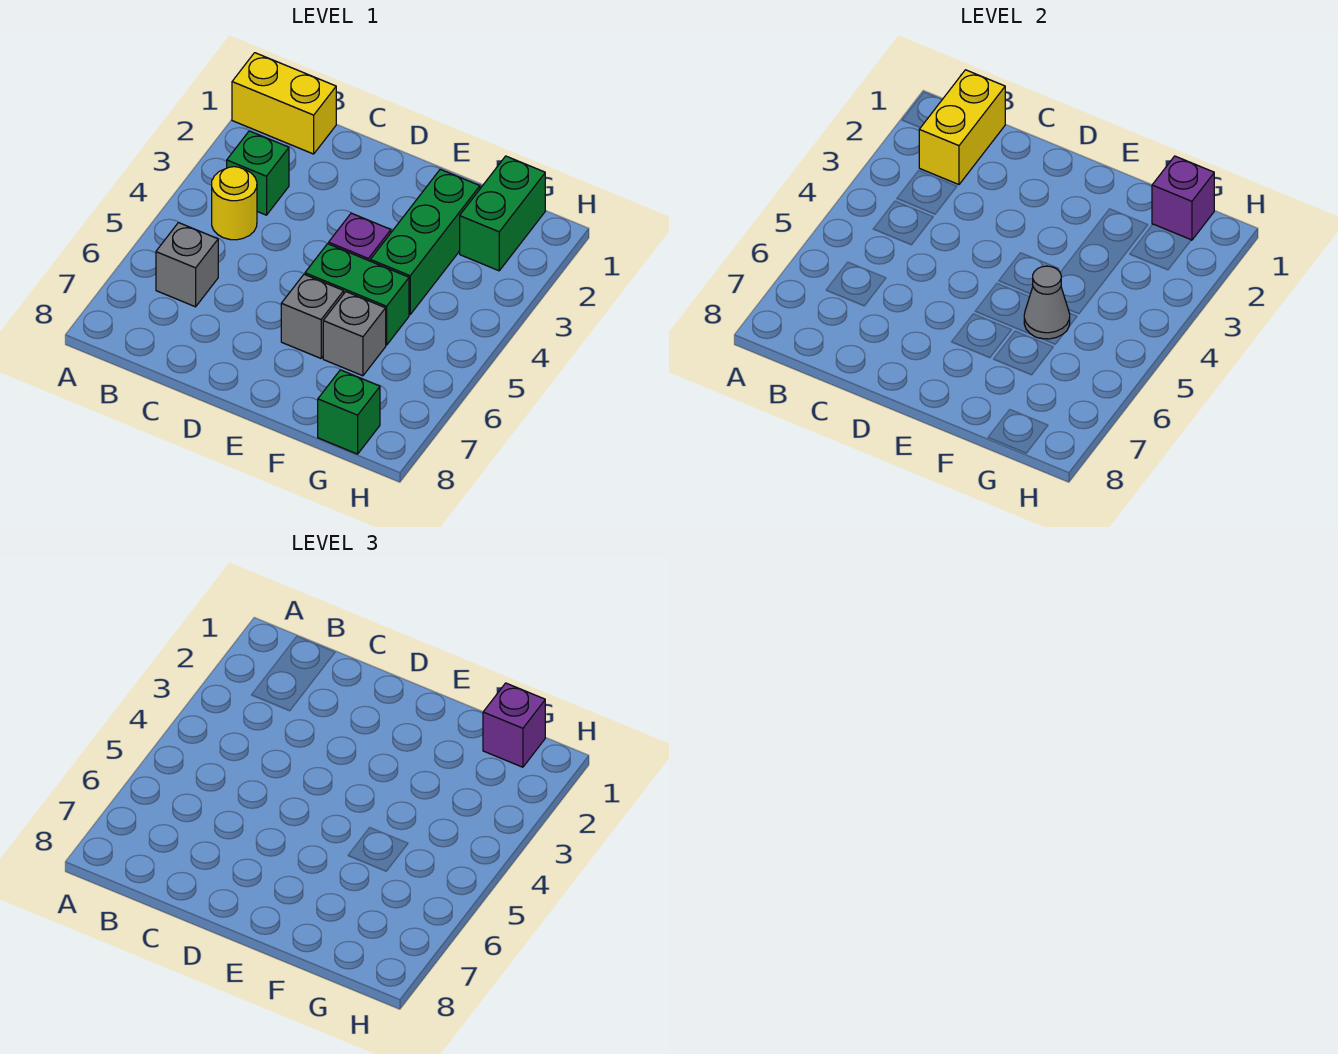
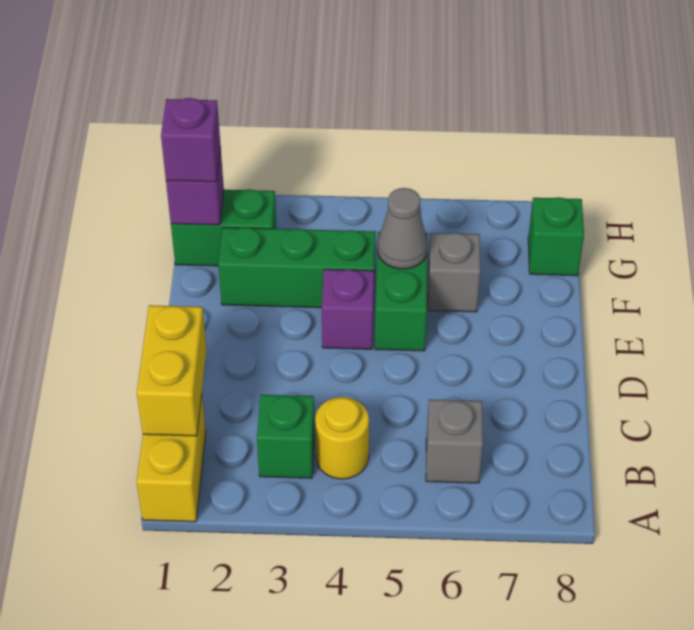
yellow brick B1:B2 level 2 -> yellow brick B1:C1 level 2
grey brick E6 level 1 -> none

